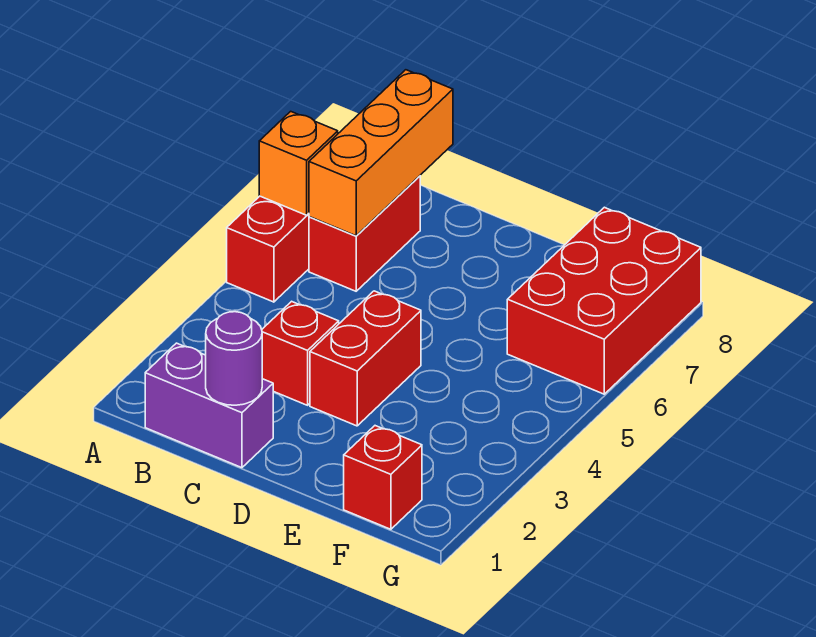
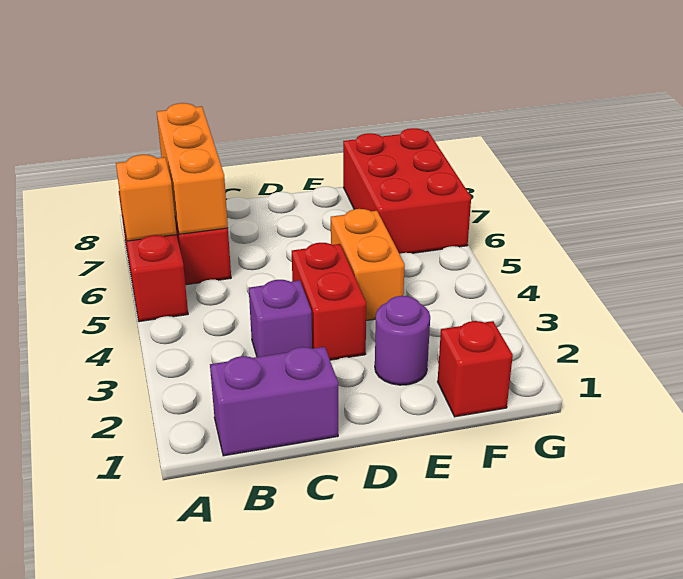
purple round brick C1 level 2 -> purple round brick E2 level 1
red brick C3 level 1 -> purple brick C3 level 1
none -> orange brick E4:E5 level 1

